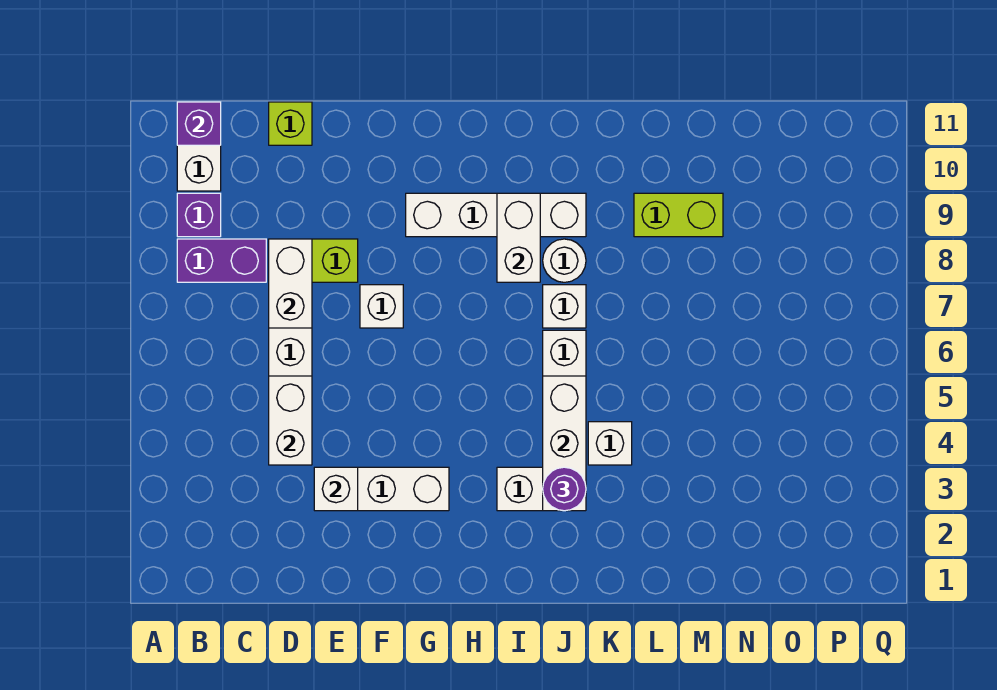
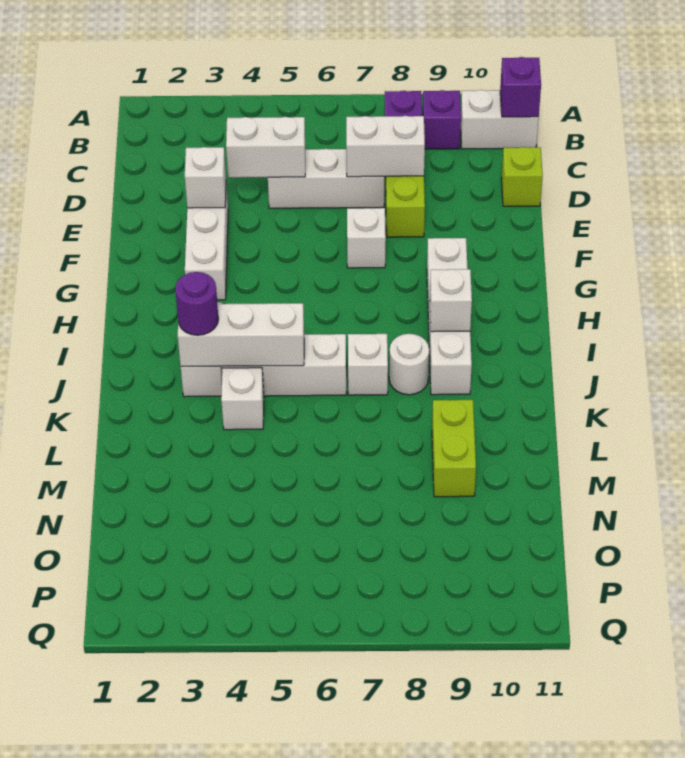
white brick I8:I9 level 2 -> white brick I9 level 2

